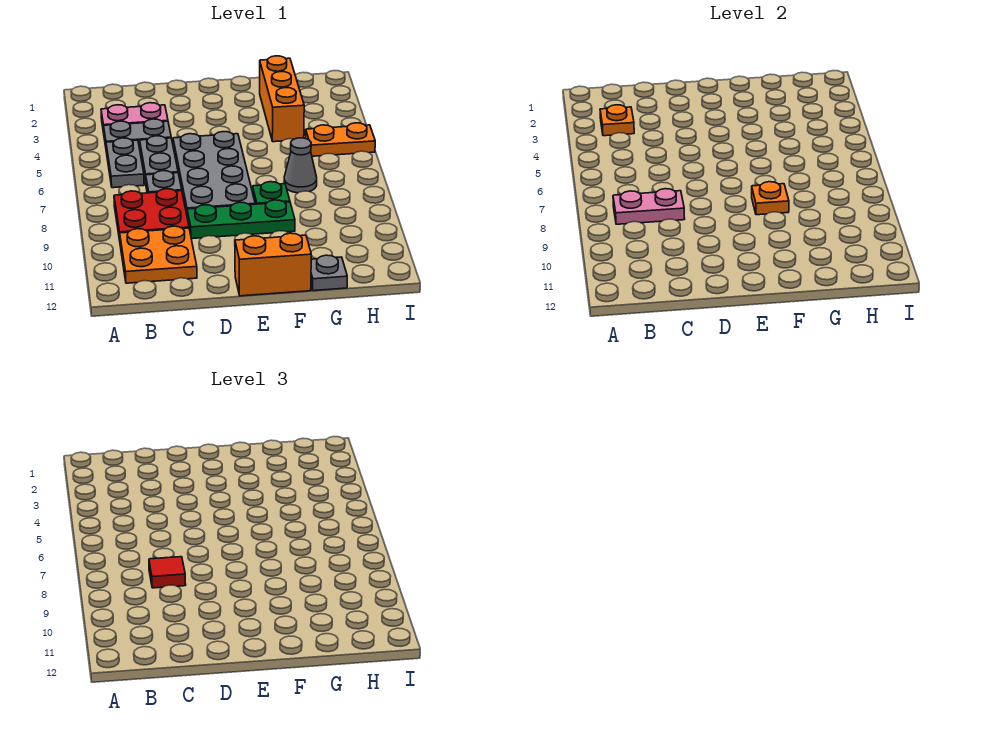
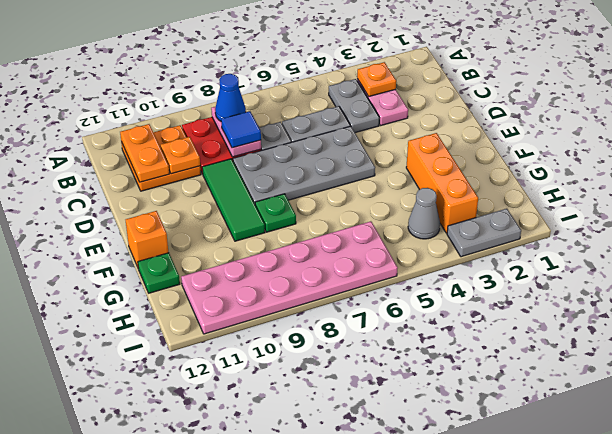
grey plate B5:B6 level 1 -> grey plate I2:I3 level 1
none -> blue cone B8 level 3
red tile C8 level 3 -> blue tile C8 level 3
green plate D9:F9 level 1 -> green tile D9:F9 level 1
orange brick E12:F12 level 1 -> orange brick F12 level 1
orange plate F8 level 2 -> orange plate C10 level 2
orange brick G2:G4 level 1 -> orange brick F3:H3 level 1
grey cone G7 level 1 -> grey cone H4 level 1
grey plate G12 level 1 -> green plate G12 level 1
orange plate H5:I5 level 1 -> orange plate B11:C11 level 2
none -> pink plate H6:I11 level 1

